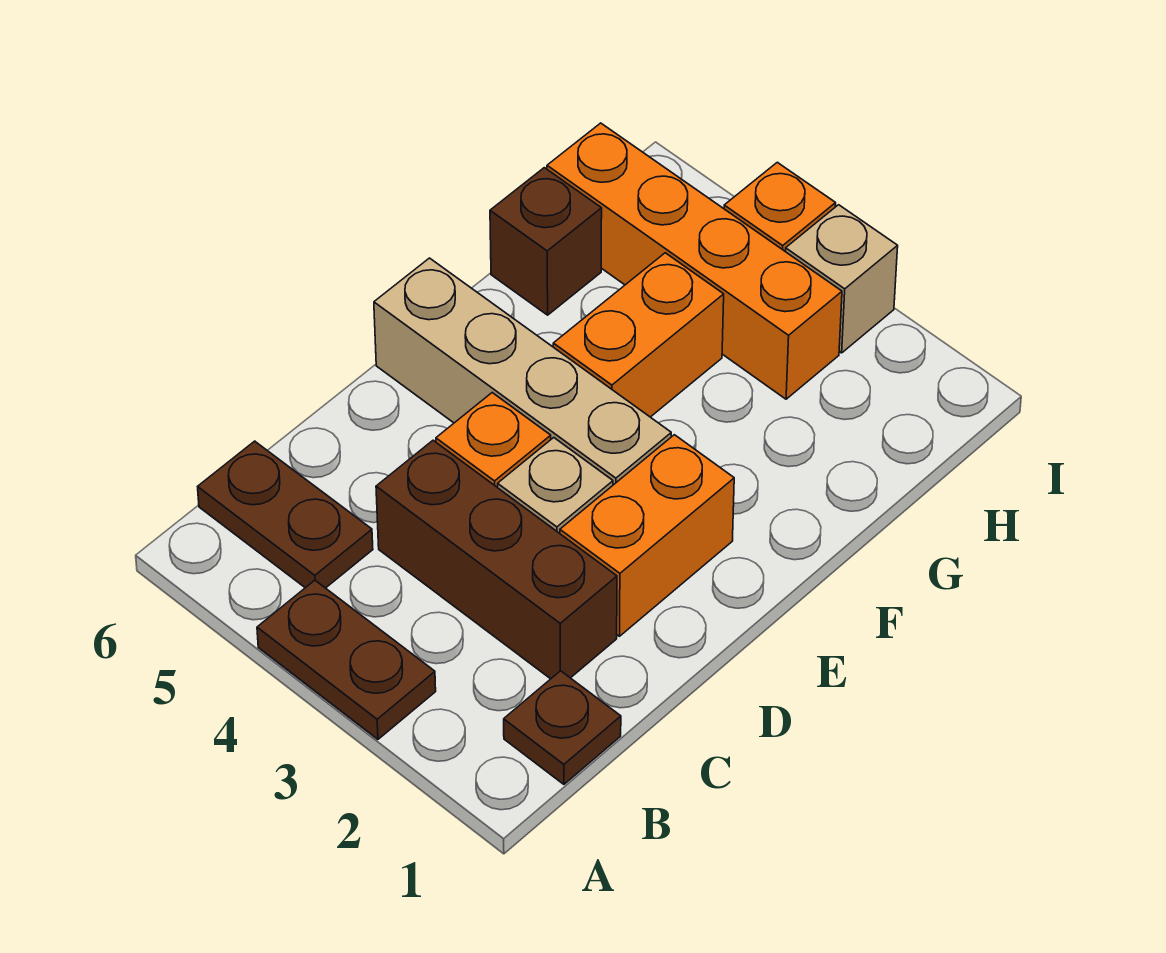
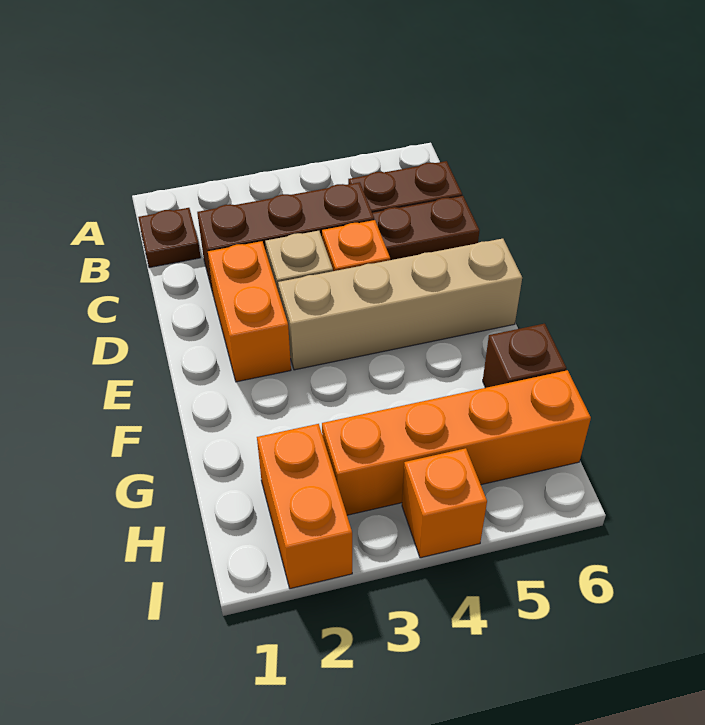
brown plate A3:A4 level 1 -> brown plate C5:C6 level 1
orange brick F4:G4 level 1 -> orange brick H2:I2 level 1
tan brick I3 level 1 -> none

